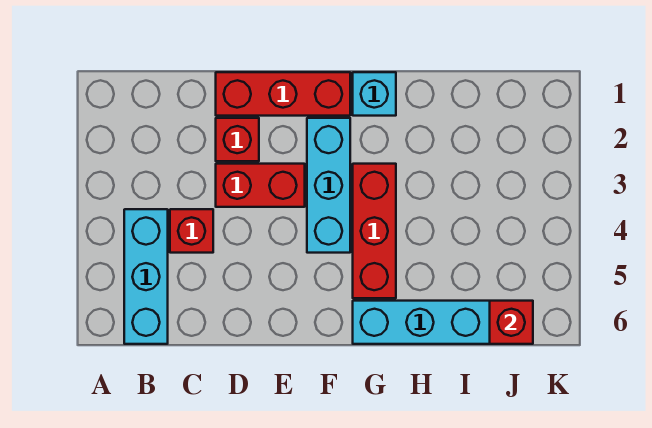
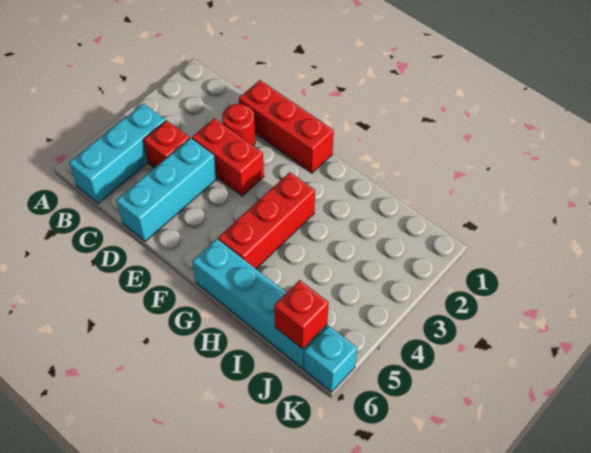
red brick D2 level 1 -> red round brick D2 level 1
cyan brick F2:F4 level 1 -> cyan brick D4:D6 level 1
cyan brick G1 level 1 -> cyan brick K6 level 1

